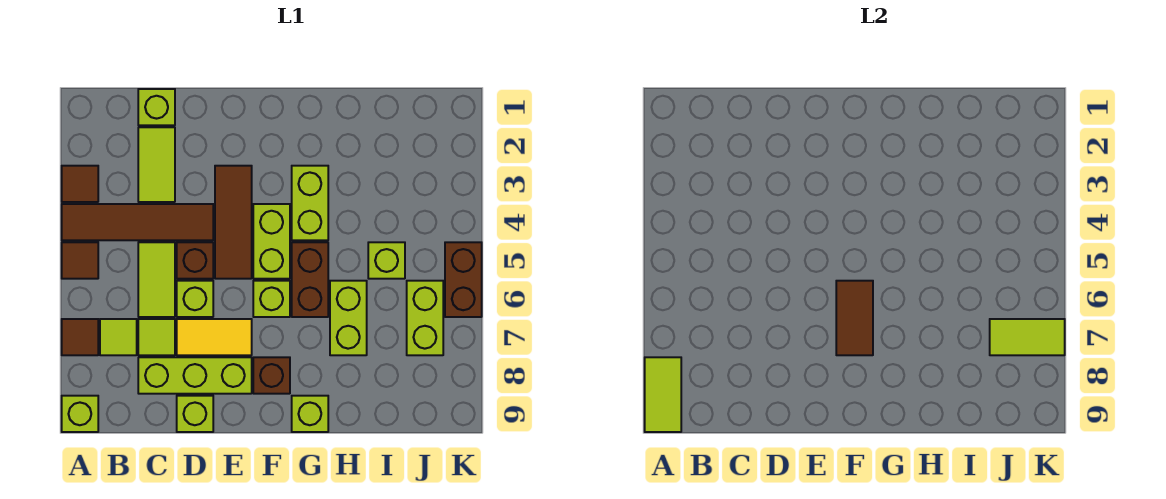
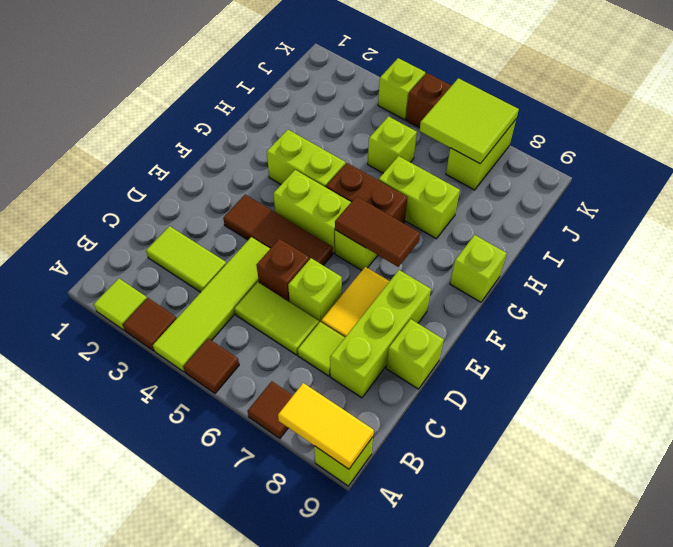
brown tile A4:D4 level 1 -> lime tile A4:D4 level 1
lime tile A8:A9 level 2 -> yellow tile A8:A9 level 2
lime tile B7 level 1 -> lime tile A2 level 1
lime brick C1 level 1 -> lime brick K4 level 1
brown brick F8 level 1 -> none
lime brick J6:J7 level 1 -> lime brick J7:K7 level 1
lime tile J7:K7 level 2 -> lime tile J6:K7 level 2

